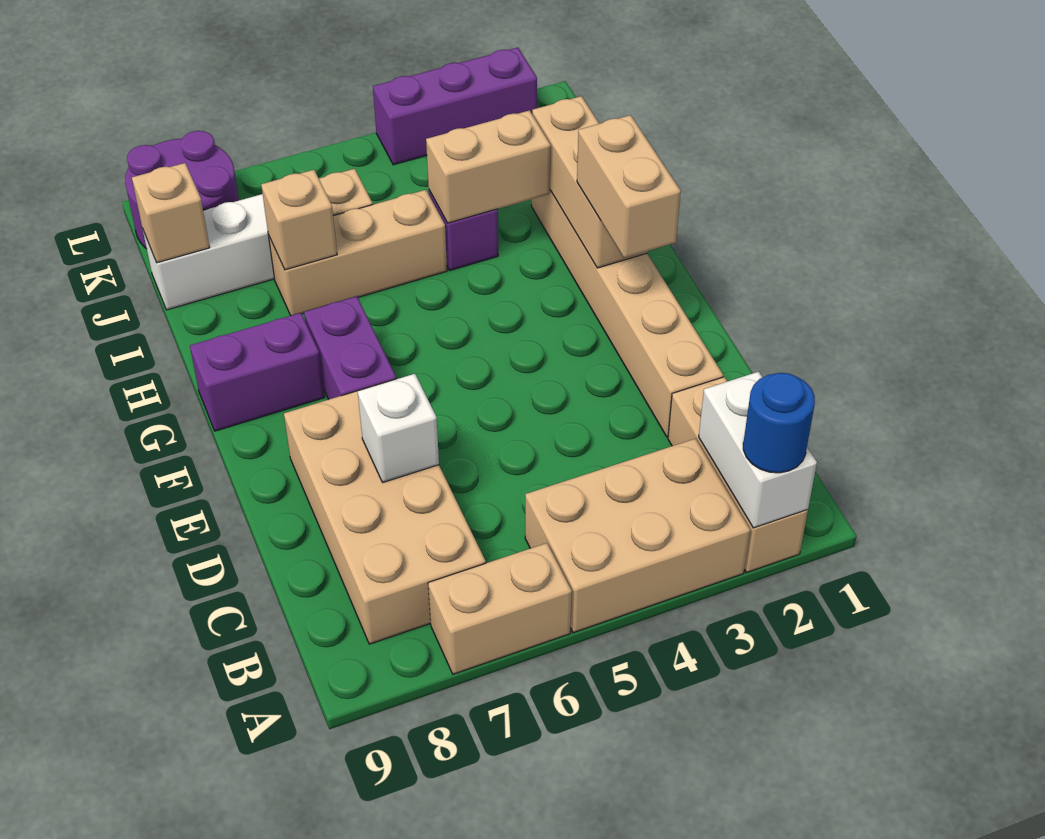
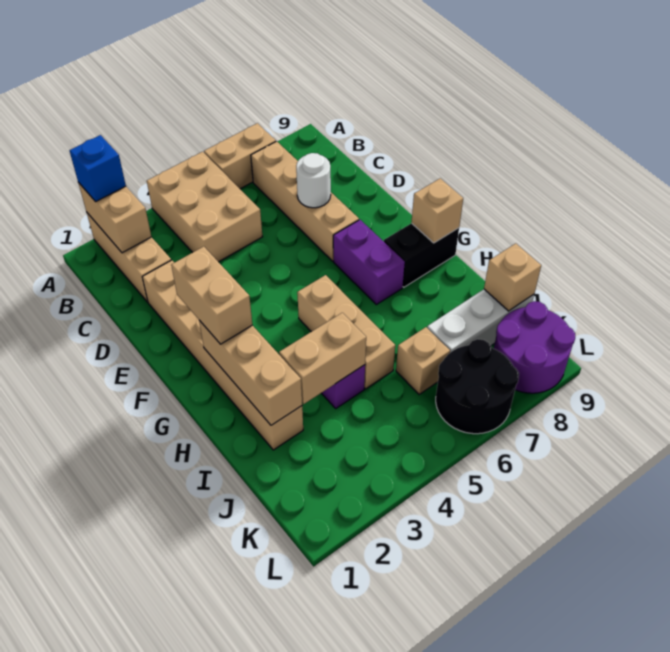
white brick A2:B2 level 2 -> tan brick A2:B2 level 2
blue round brick A2 level 3 -> blue brick A2 level 3
tan brick A3:B5 level 1 -> tan brick A4:C5 level 1
tan brick B7:E8 level 1 -> tan brick B7:E7 level 1
white brick D7 level 2 -> white round brick D7 level 2
purple brick G8:G9 level 1 -> black brick G8:G9 level 1
tan brick I5:I7 level 1 -> tan brick G5:I5 level 1
tan brick I7 level 2 -> tan brick G9 level 2
none -> black round brick K6:L7 level 1
purple brick L2:L4 level 1 -> none

